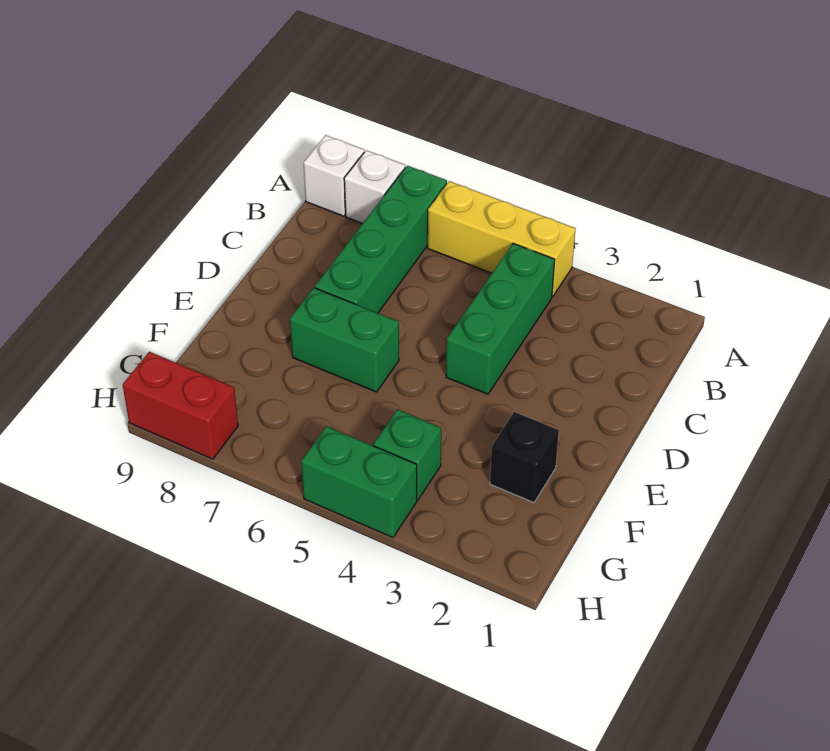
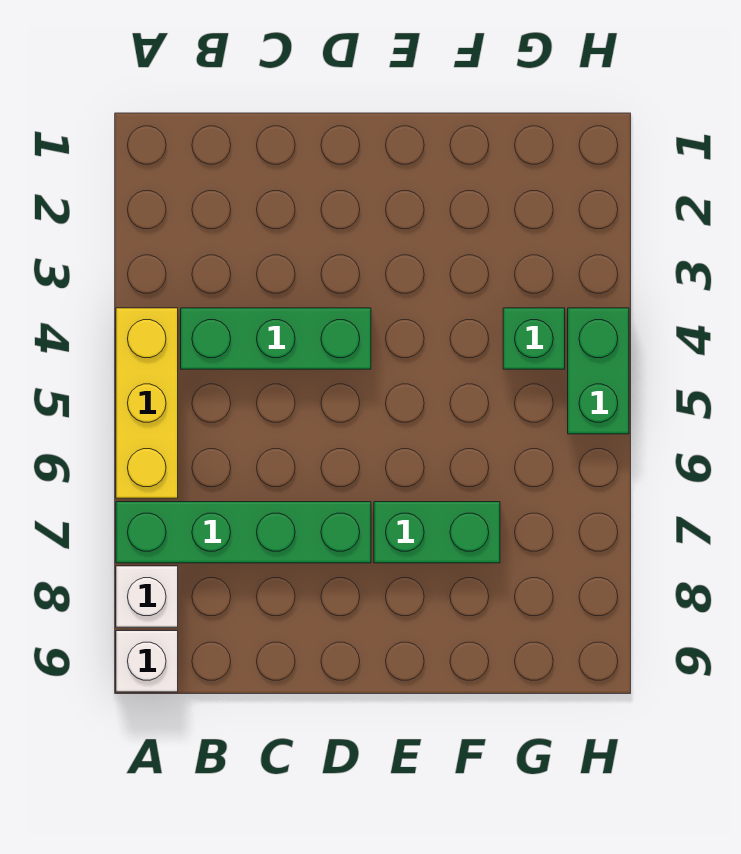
green brick E6:E7 level 1 -> green brick E7:F7 level 1
black brick F2 level 1 -> none
red brick H8:H9 level 1 -> none

